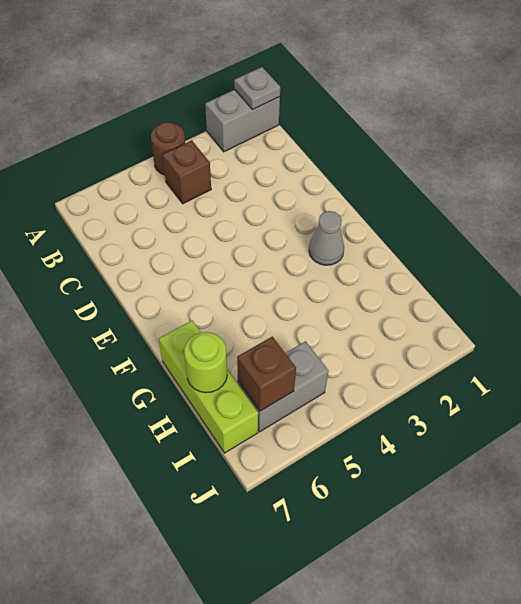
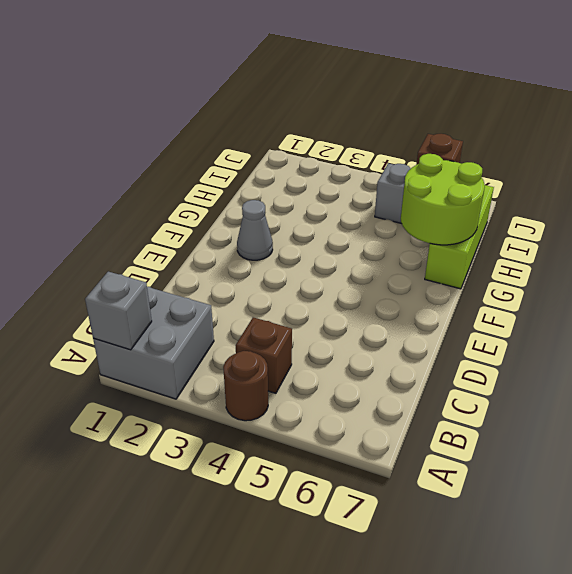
grey brick A1:A2 level 1 -> grey brick A1:B2 level 1
grey plate A1 level 2 -> grey brick A1 level 2
lime round brick H7 level 2 -> lime round brick G6:H7 level 2

